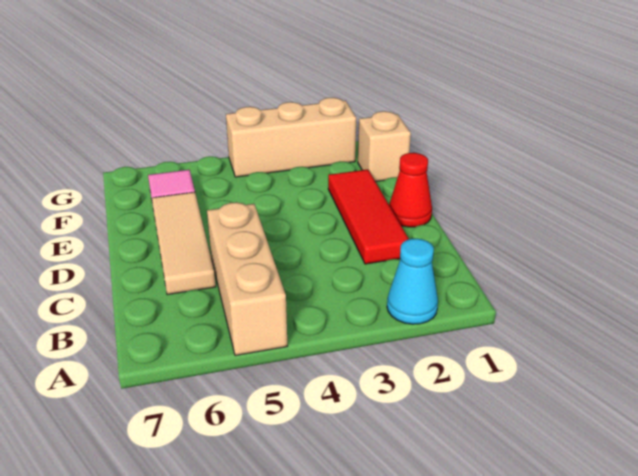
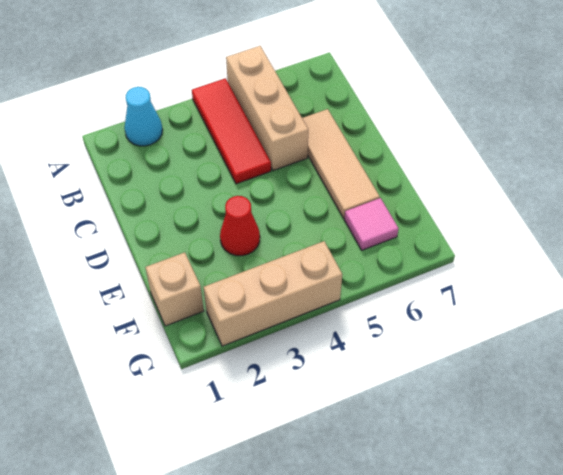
red tile C2:E2 level 1 -> red tile A4:C4 level 1
red cone D1 level 1 -> red cone E3 level 1

